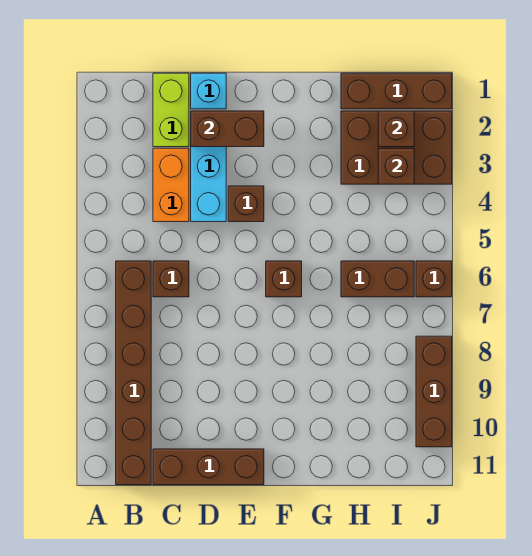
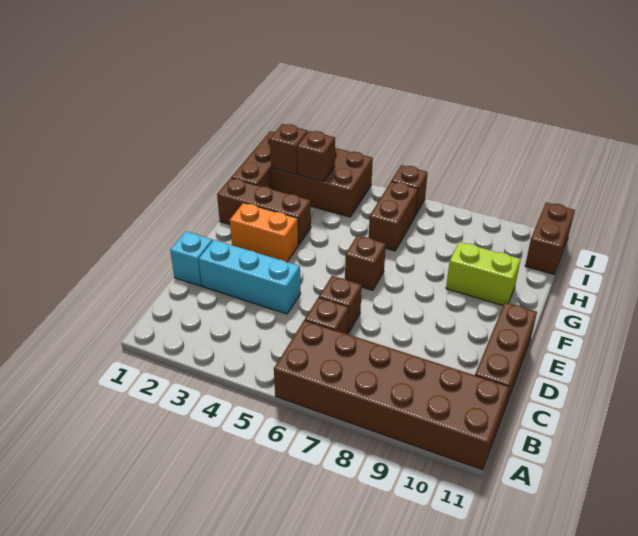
brown brick B6:B11 level 1 -> brown brick A6:B11 level 1
lime brick C1:C2 level 1 -> lime brick G9:G10 level 1
orange brick C3:C4 level 1 -> orange brick F2:F3 level 1
brown brick D2:E2 level 2 -> brown brick I11:J11 level 1
brown brick E4 level 1 -> brown brick D6 level 1
brown brick H2:J3 level 1 -> brown brick I2:J4 level 1
brown brick J8:J10 level 1 -> brown brick G1:G3 level 1

